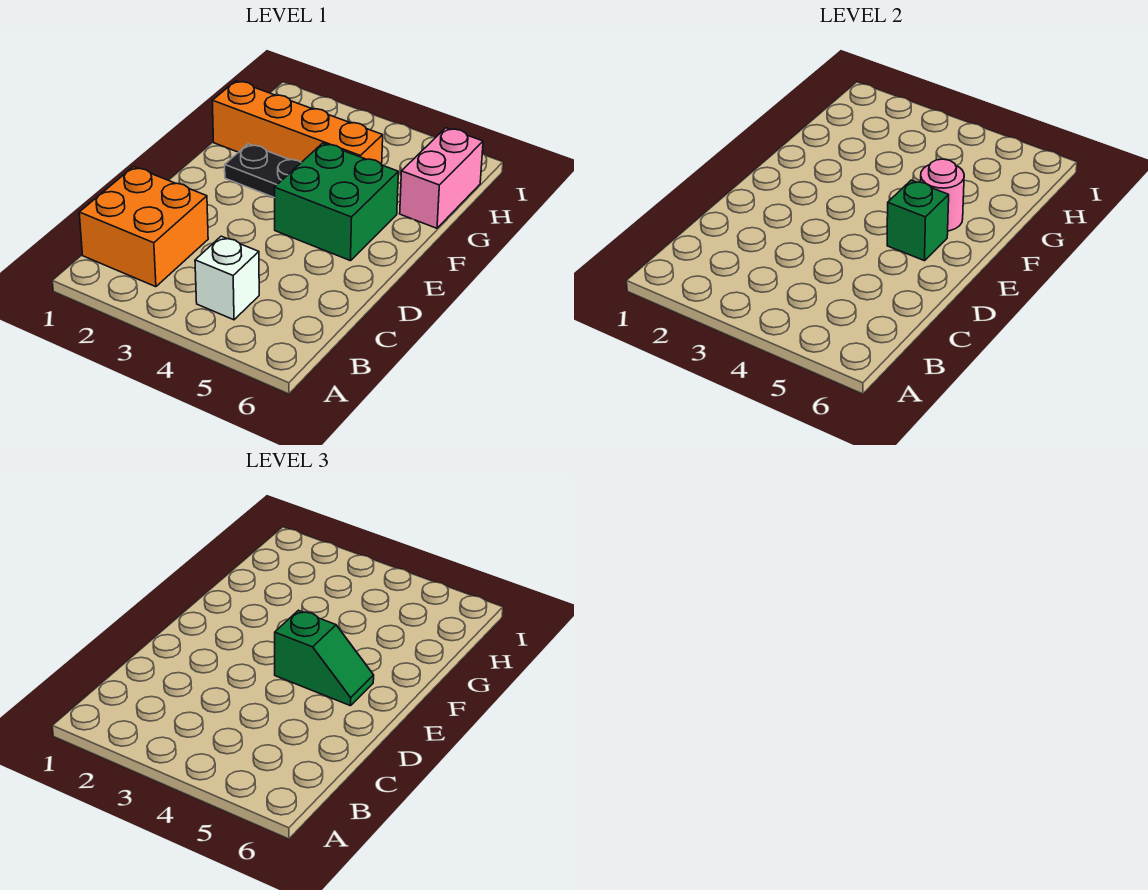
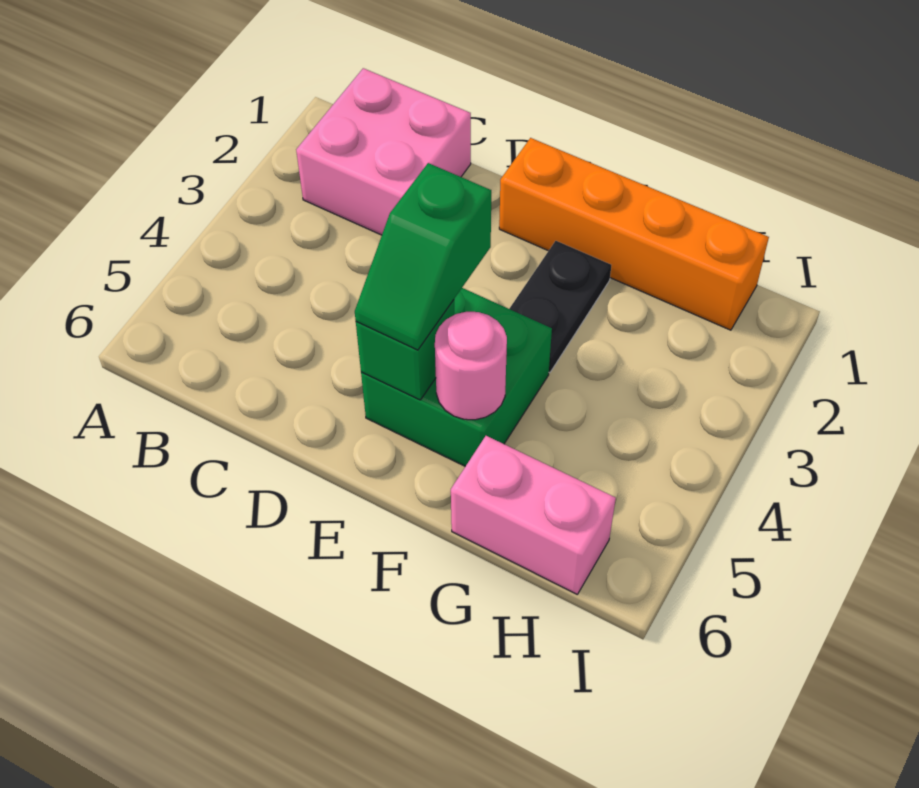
orange brick B1:C2 level 1 -> pink brick B1:C2 level 1
white brick B4 level 1 -> none
orange brick G1:G4 level 1 -> orange brick E1:H1 level 1

